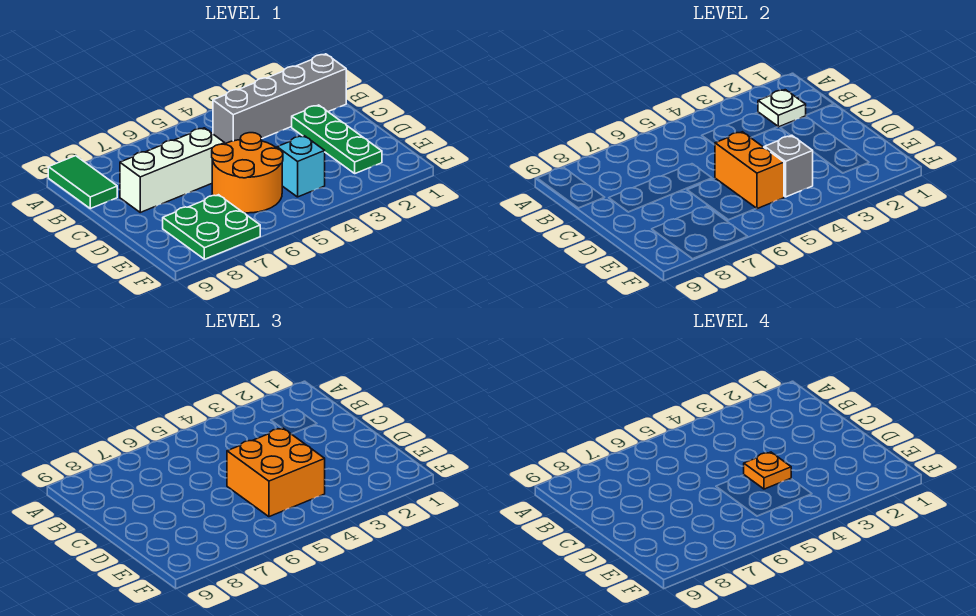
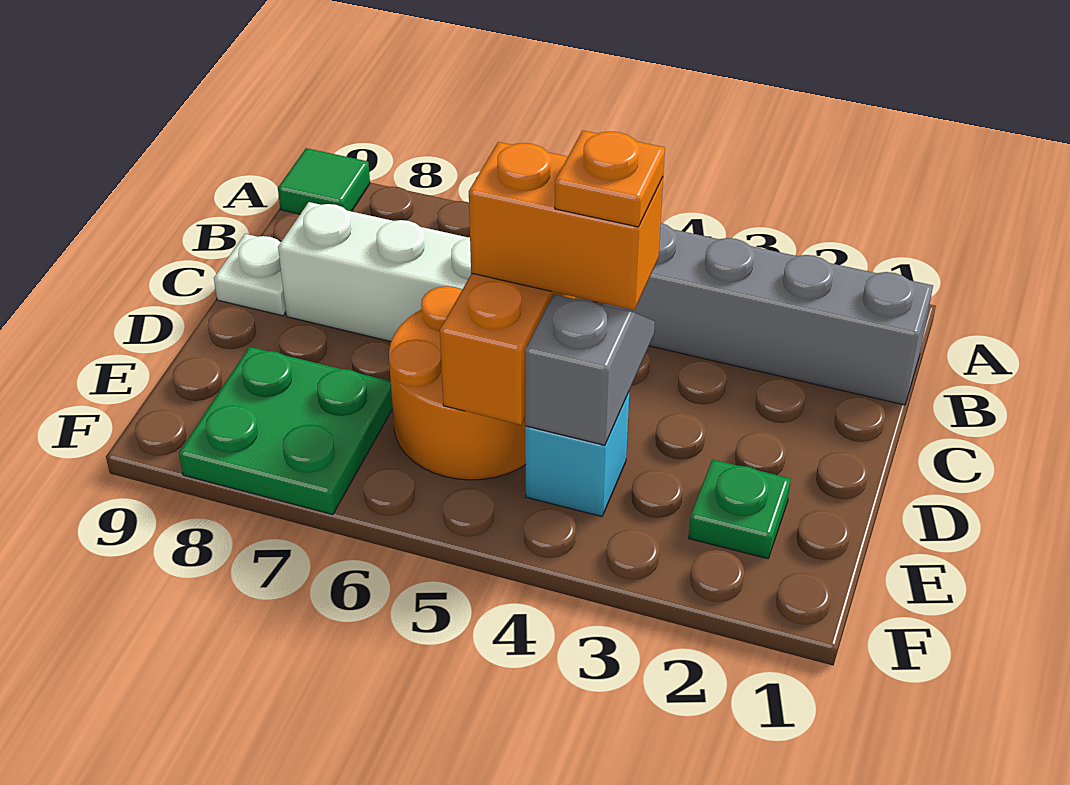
green tile A9:B9 level 1 -> green tile A9 level 1
white plate B2 level 2 -> white plate C9 level 1
green plate C2:E2 level 1 -> green plate E2 level 1
orange brick D4:E5 level 3 -> orange brick D4:D5 level 3

